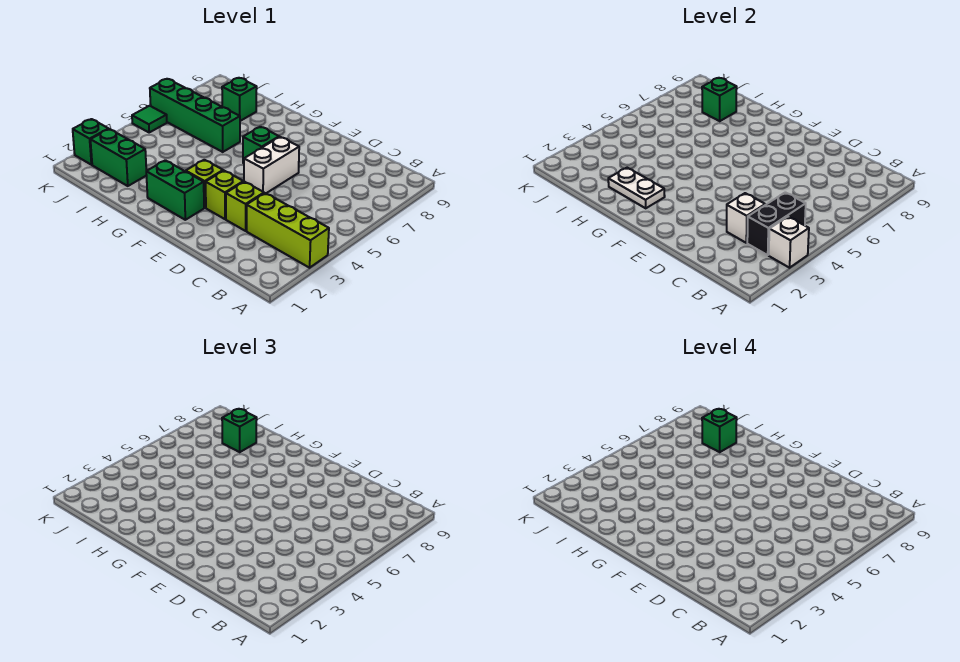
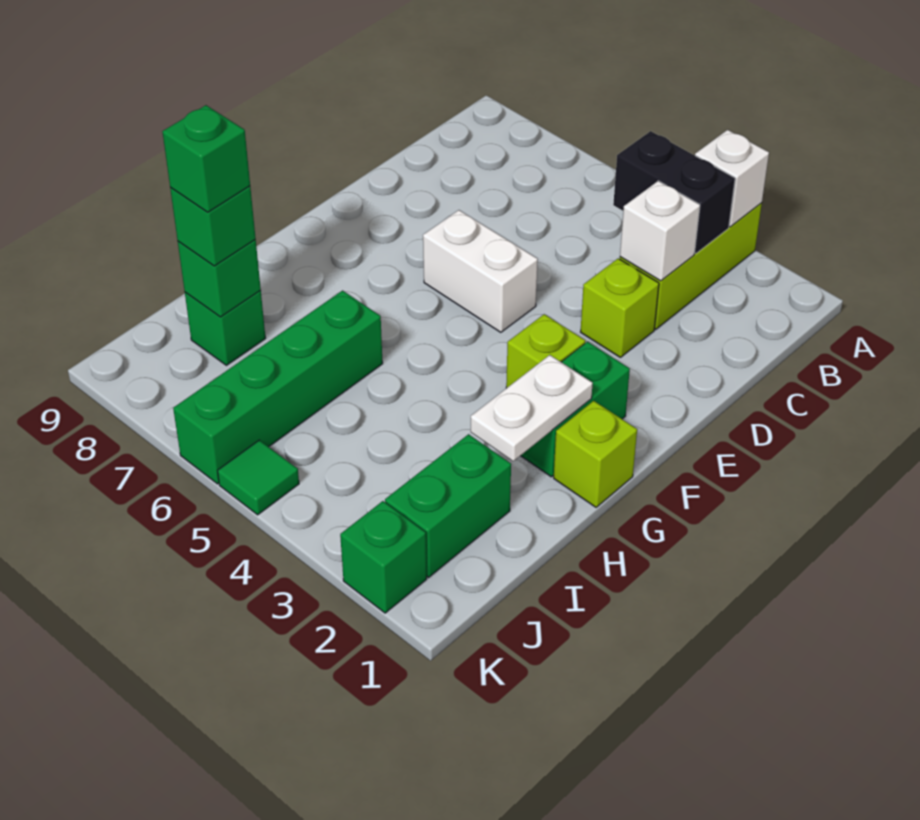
lime brick E3 level 1 -> lime brick G1 level 1
green brick F6 level 1 -> none

